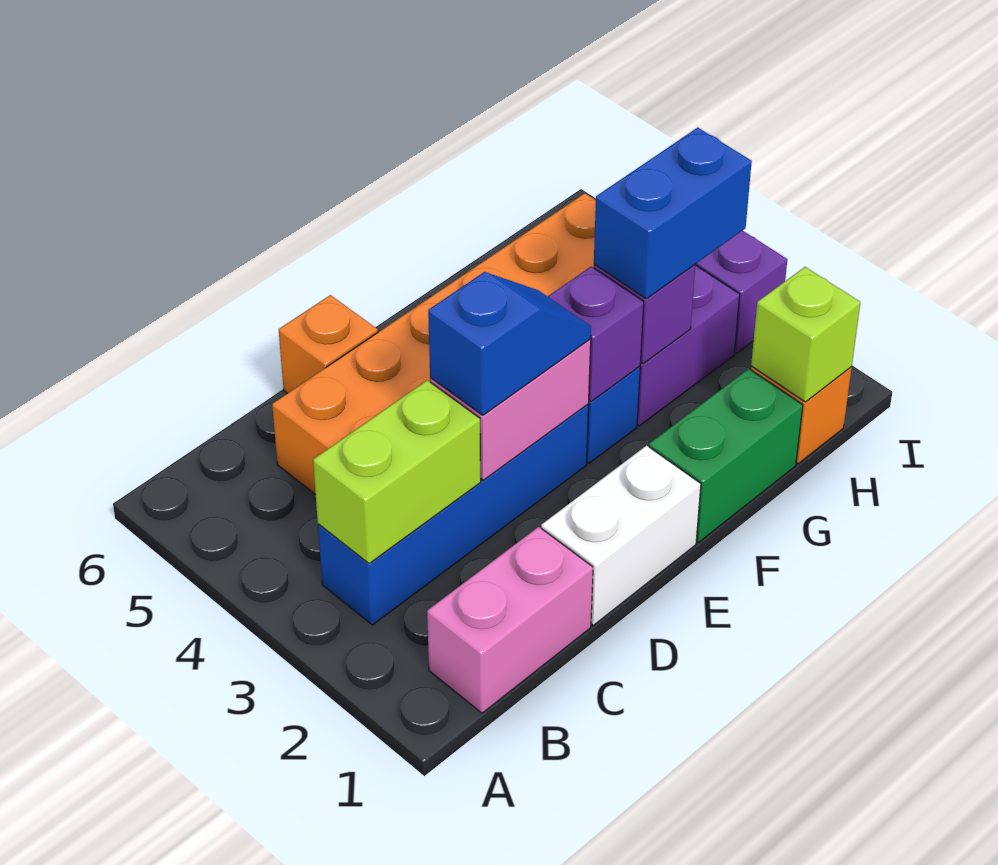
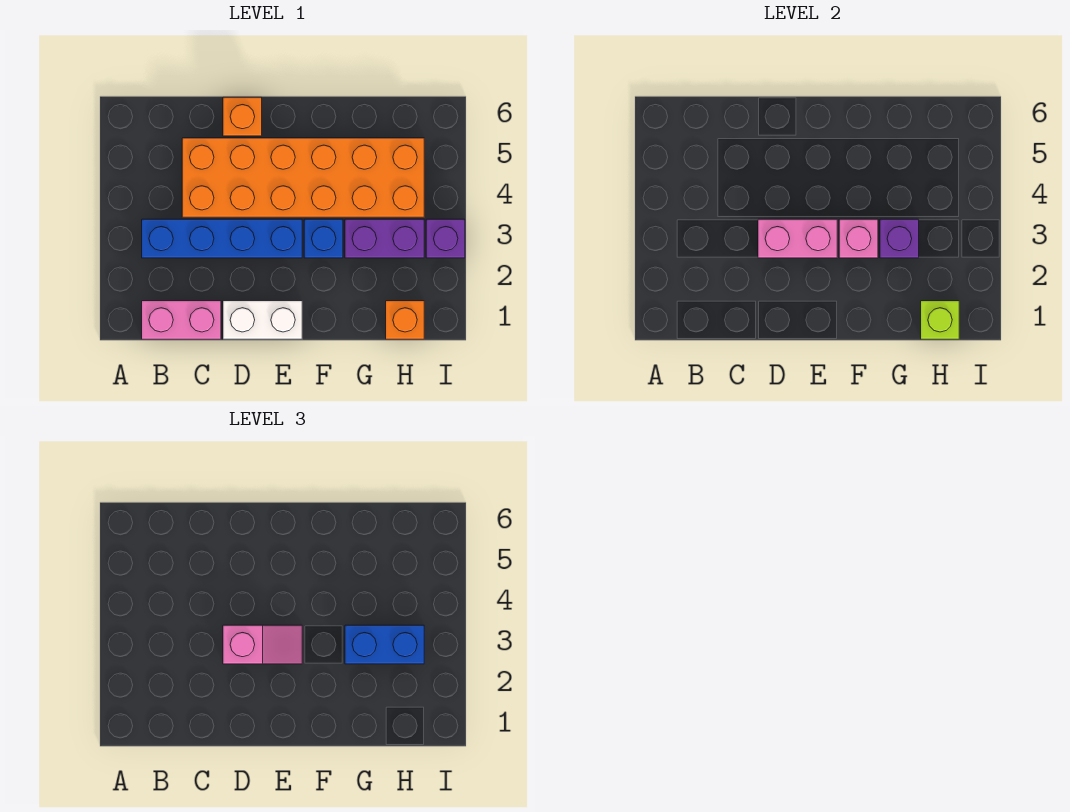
lime brick B3:C3 level 2 -> none
blue slope D3:E3 level 3 top D -> pink slope D3:E3 level 3 top D
green brick F1:G1 level 1 -> none
purple brick F3 level 2 -> pink brick F3 level 2

